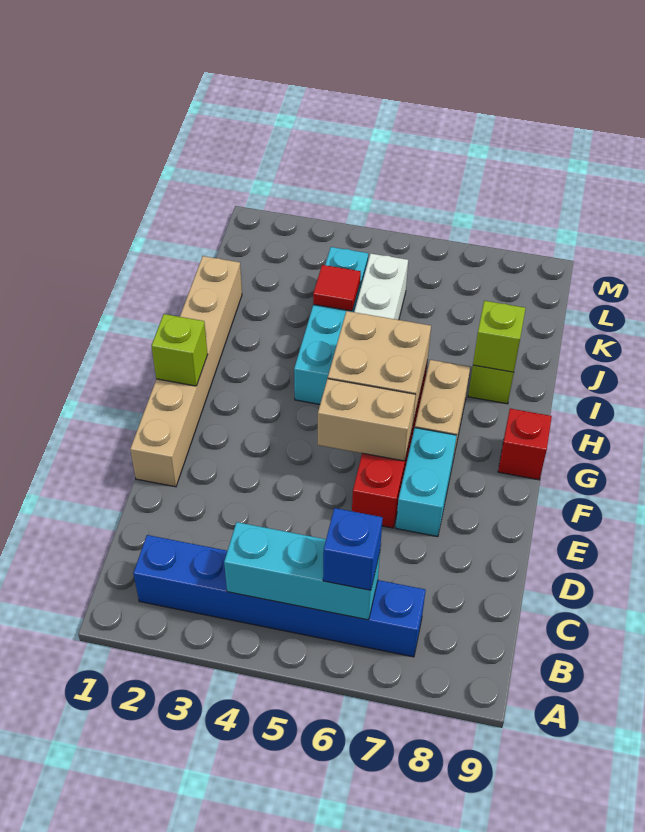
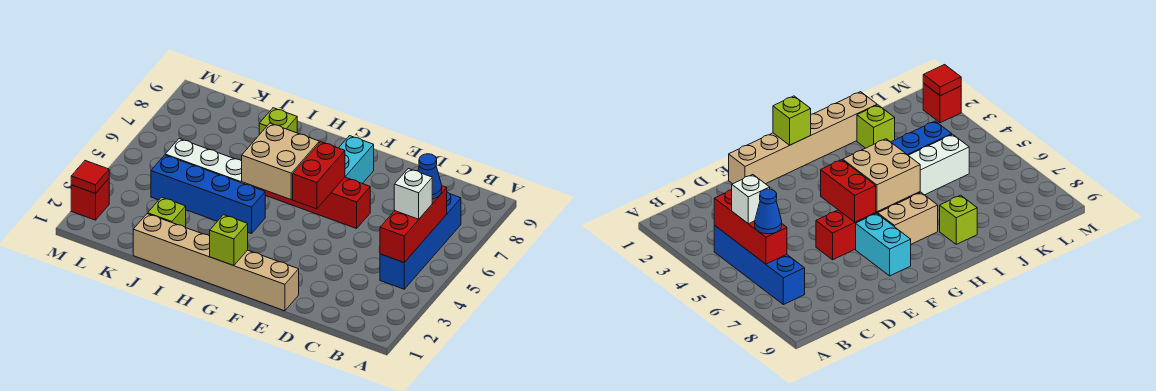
blue brick B2:B7 level 1 -> blue brick B4:B7 level 1
cyan brick B4:B6 level 2 -> red brick B4:B6 level 2
none -> white brick B5 level 3
blue brick B6 level 3 -> blue cone B6 level 3
cyan brick E7:F7 level 1 -> cyan brick F7:F8 level 1
tan brick F5:F6 level 2 -> red brick F5:F6 level 2
red brick G9 level 1 -> red brick M2 level 1
cyan brick H4:K4 level 1 -> blue brick H4:K4 level 1
lime brick I8 level 2 -> lime brick J2 level 1
red tile J4 level 2 -> red tile M2 level 2

